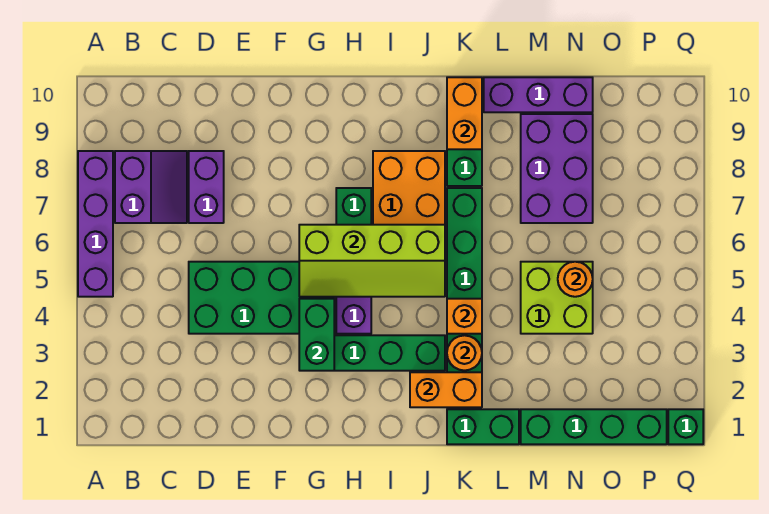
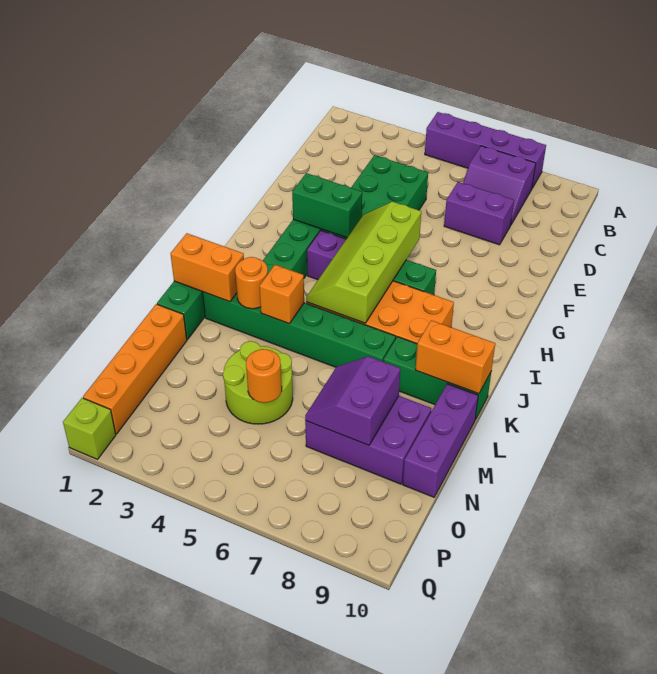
orange brick J2:K2 level 2 -> orange brick K1:K2 level 2
green brick M1:P1 level 1 -> orange brick M1:P1 level 1
lime brick M4:N5 level 1 -> lime round brick M4:N5 level 1
none -> purple slope M7:N8 level 2 top 8
green brick Q1 level 1 -> lime brick Q1 level 1

